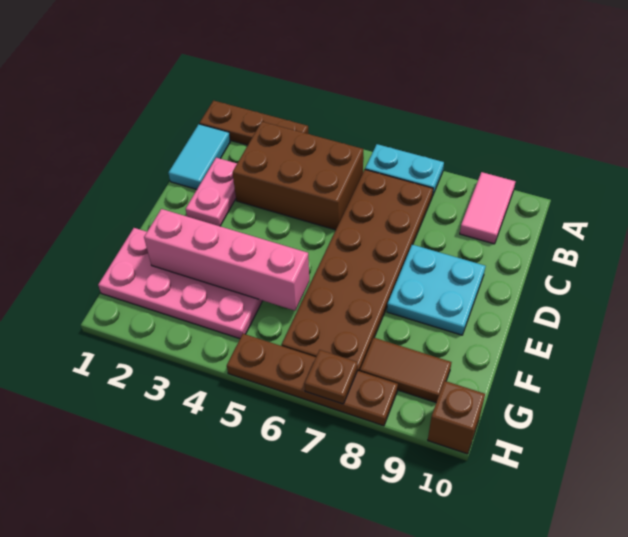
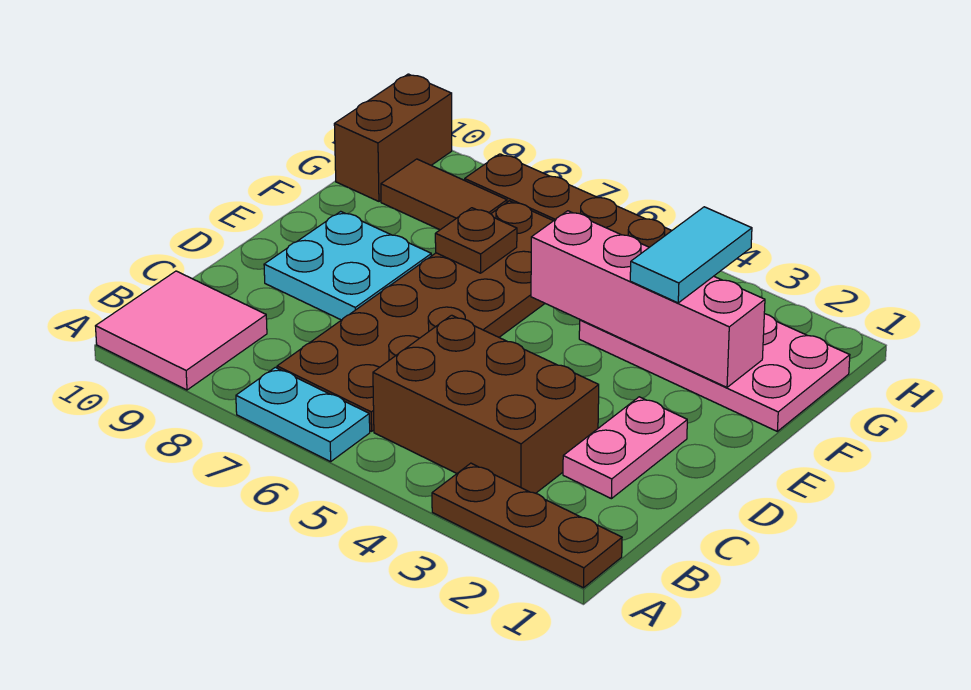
pink tile A9:B9 level 1 -> pink tile A9:B10 level 1
cyan tile B1:C1 level 1 -> cyan tile F3:G3 level 3
brown plate H7 level 2 -> brown plate F7 level 2
brown brick H10 level 1 -> brown brick G10:H10 level 1

